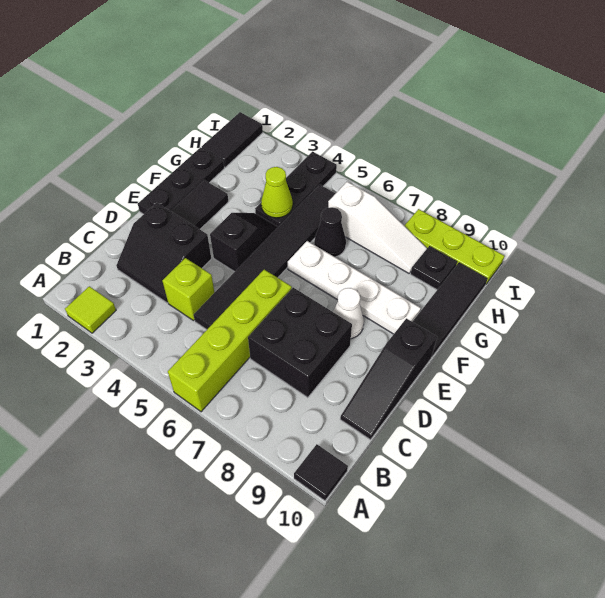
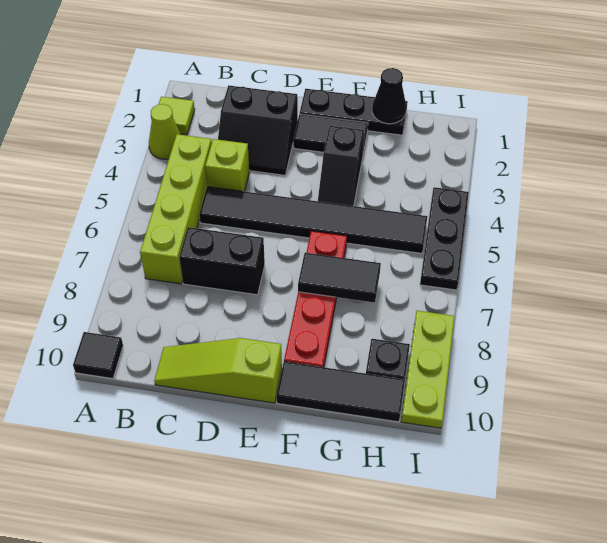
lime brick A6:D6 level 1 -> lime brick B4:B7 level 1
black slope C2:D3 level 1 top D -> black slope C2:D3 level 1 top 2
black brick C7:D8 level 1 -> black brick C7:D7 level 1
black slope C10:E10 level 1 top E -> lime slope C10:E10 level 1 top E
black slope E4:F4 level 1 top E -> black slope F3:F4 level 1 top 3
white cone E8 level 1 -> none
white plate F6:F9 level 1 -> red plate F6:F9 level 1
black plate G4:I4 level 1 -> black plate I4:I6 level 1
lime cone G4 level 2 -> lime cone A3 level 1
black cone G6 level 1 -> black cone G1 level 2
black tile H1:I1 level 1 -> black tile F7:G7 level 2
white slope H6:H8 level 1 top 6 -> none

